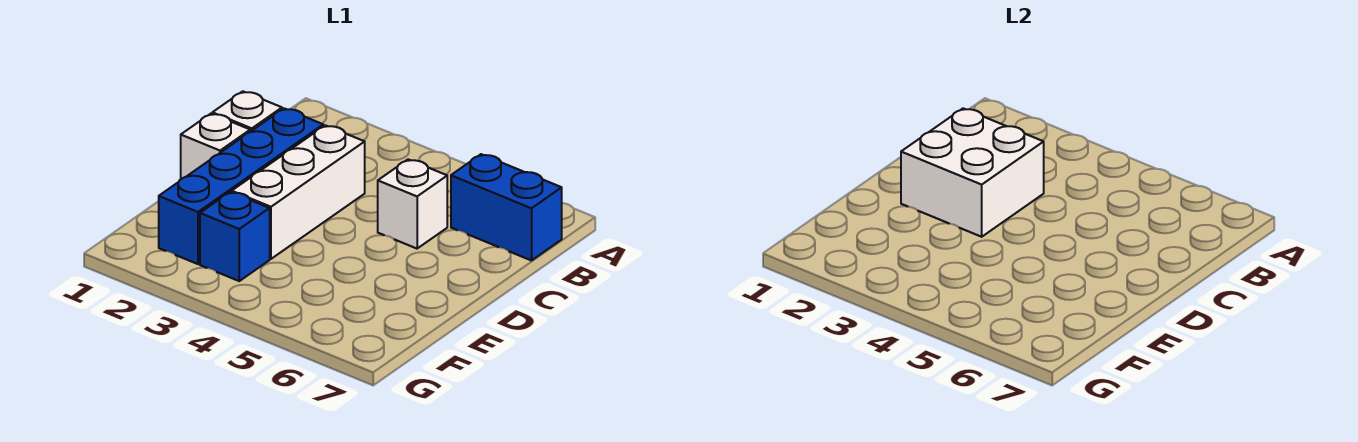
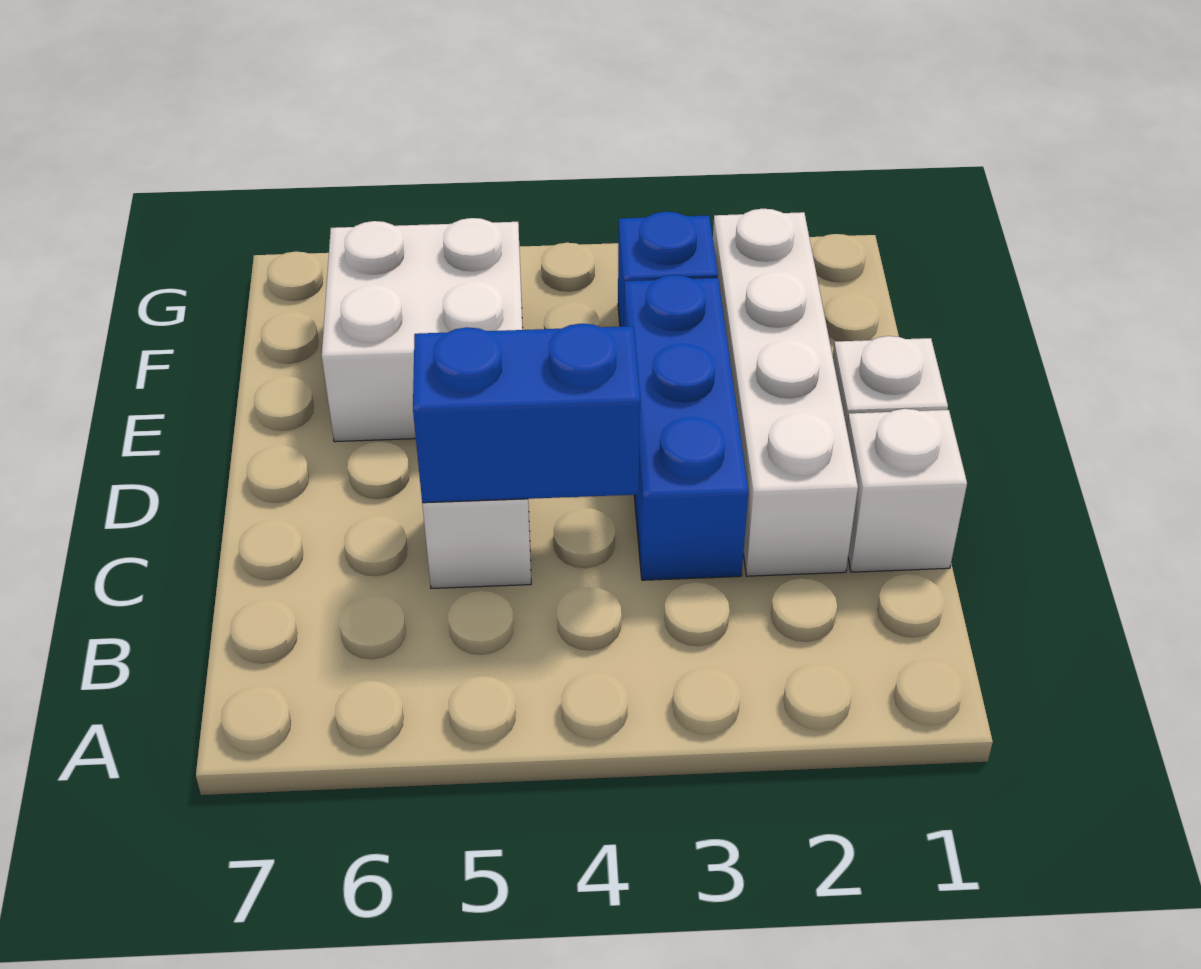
blue brick B6:B7 level 1 -> blue brick C4:C5 level 2
blue brick C2:F2 level 1 -> white brick C2:F2 level 1
white brick C2:D3 level 2 -> white brick E5:F6 level 1
white brick C3:E3 level 1 -> blue brick C3:E3 level 1

